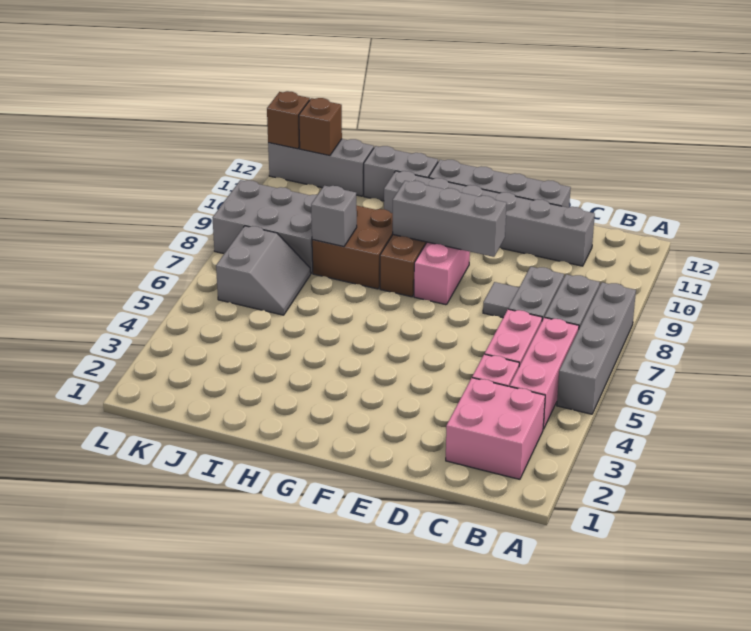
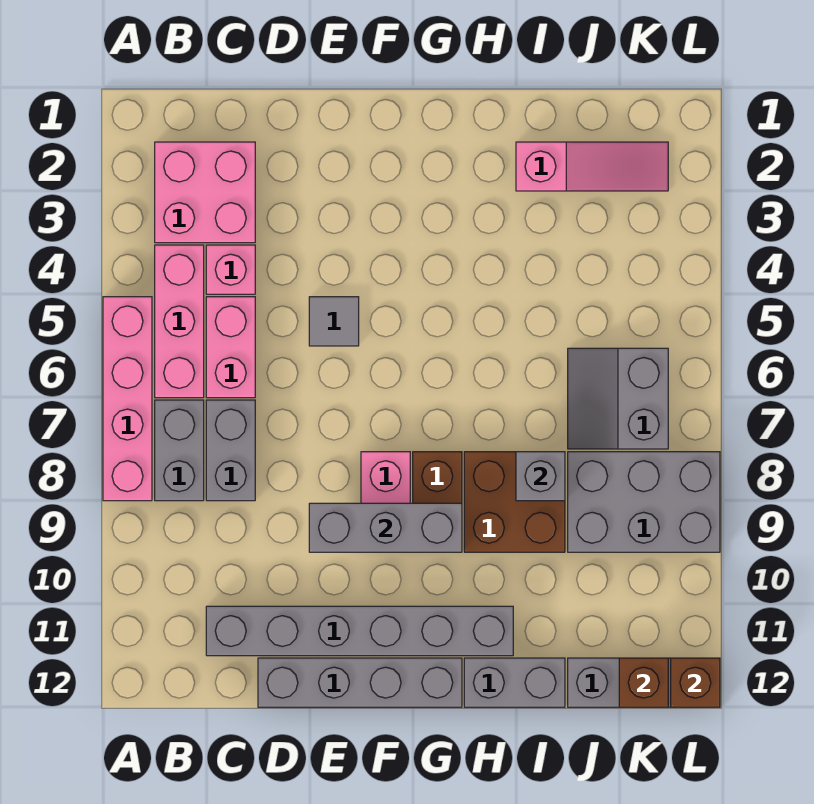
grey brick A5:A8 level 1 -> pink brick A5:A8 level 1
grey tile D8 level 1 -> grey tile E5 level 1
none -> pink slope I2:K2 level 1 top I

